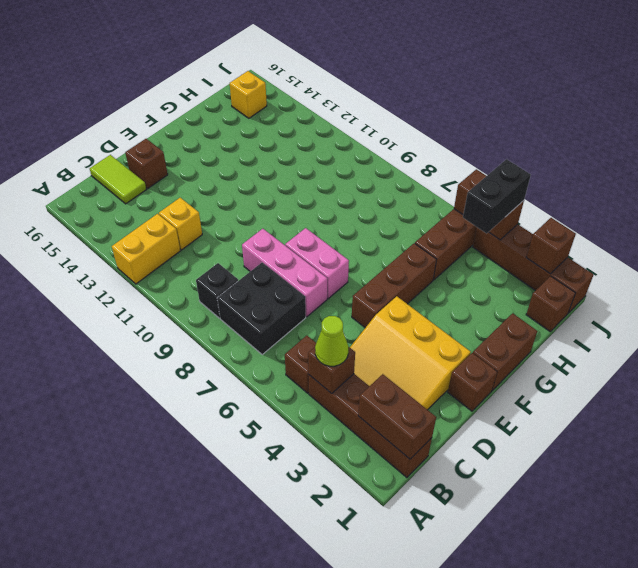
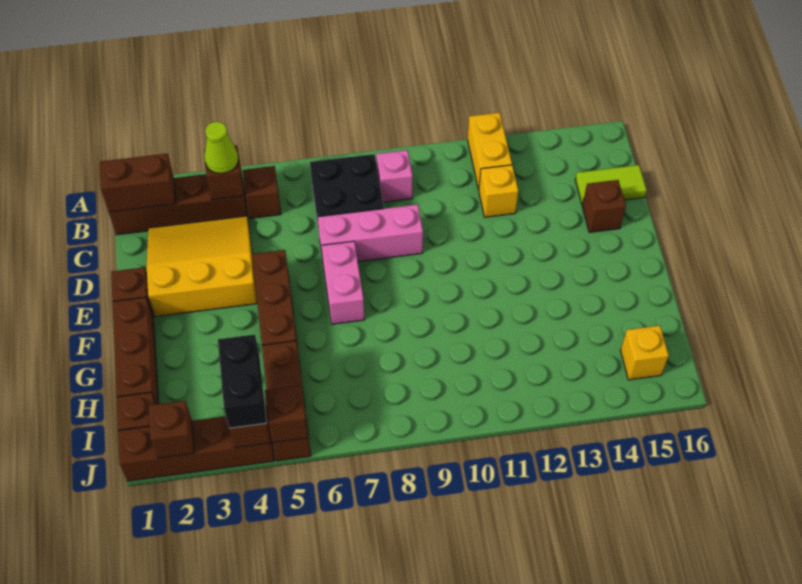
black brick B9 level 1 -> pink brick B9 level 1
pink brick E7:E8 level 1 -> pink brick E7:F7 level 1
brown brick F1:G1 level 1 -> brown brick F1:H1 level 1

